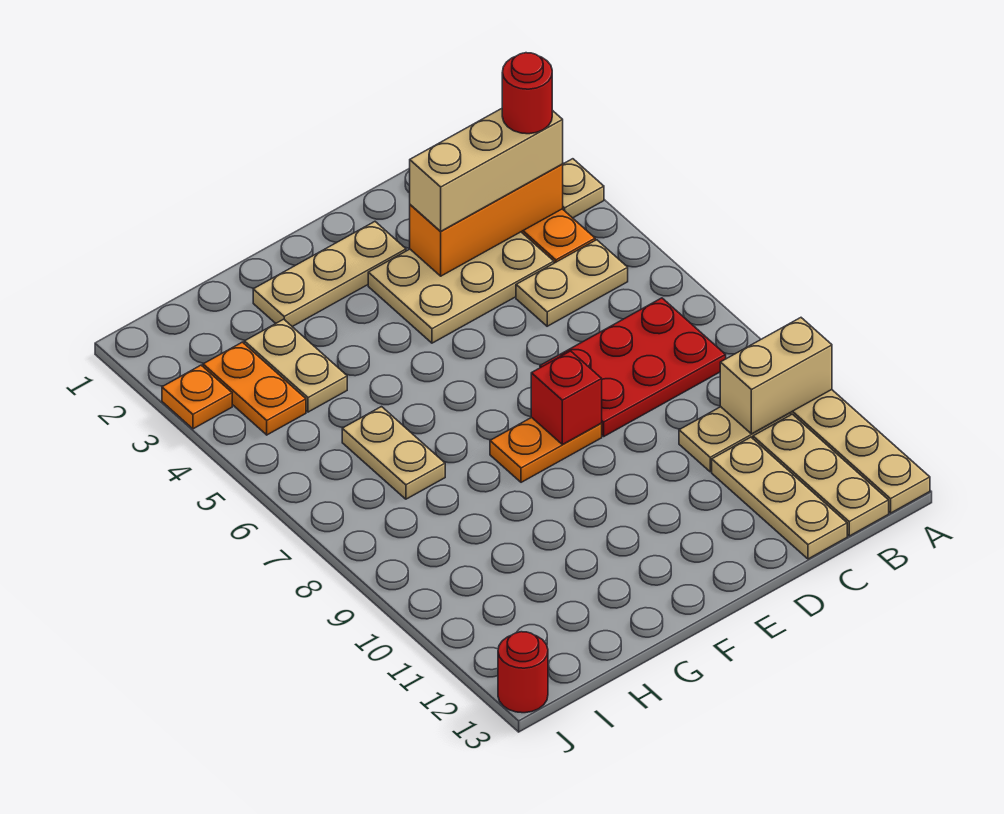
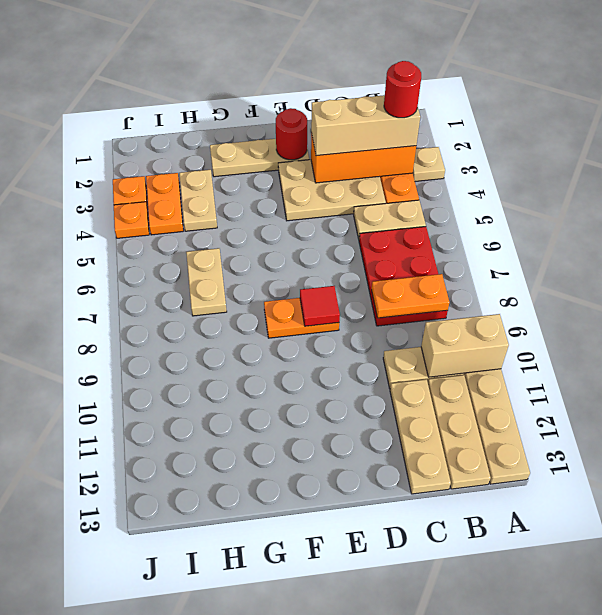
red plate B7:D8 level 1 -> red plate B6:C8 level 1
none -> orange plate B8:C8 level 2
red brick E8 level 2 -> red tile E8 level 2
none -> orange plate J4 level 1
red round brick J13 level 1 -> red round brick E2 level 2

